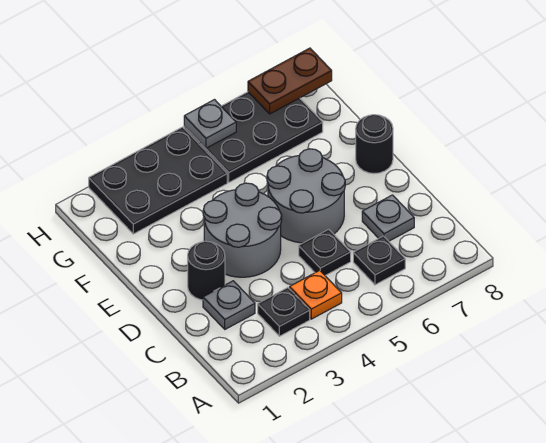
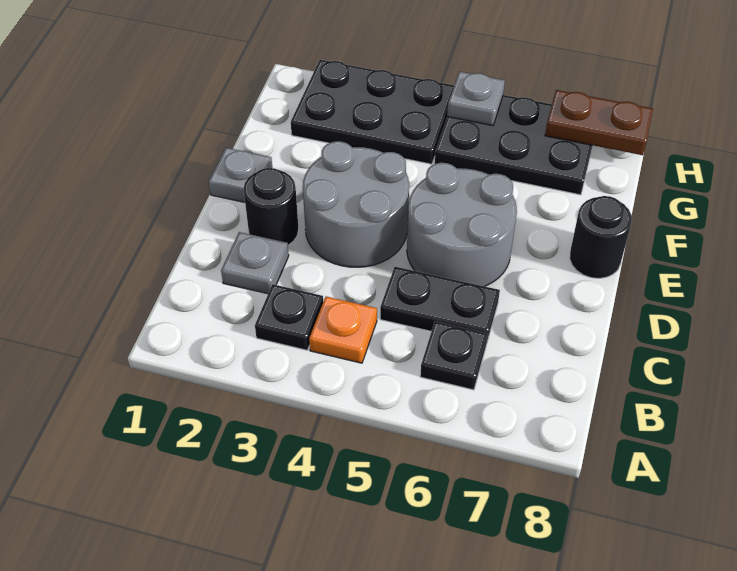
black plate C5 level 1 -> black plate C5:C6 level 1
grey plate C7 level 1 -> grey plate E1 level 1

